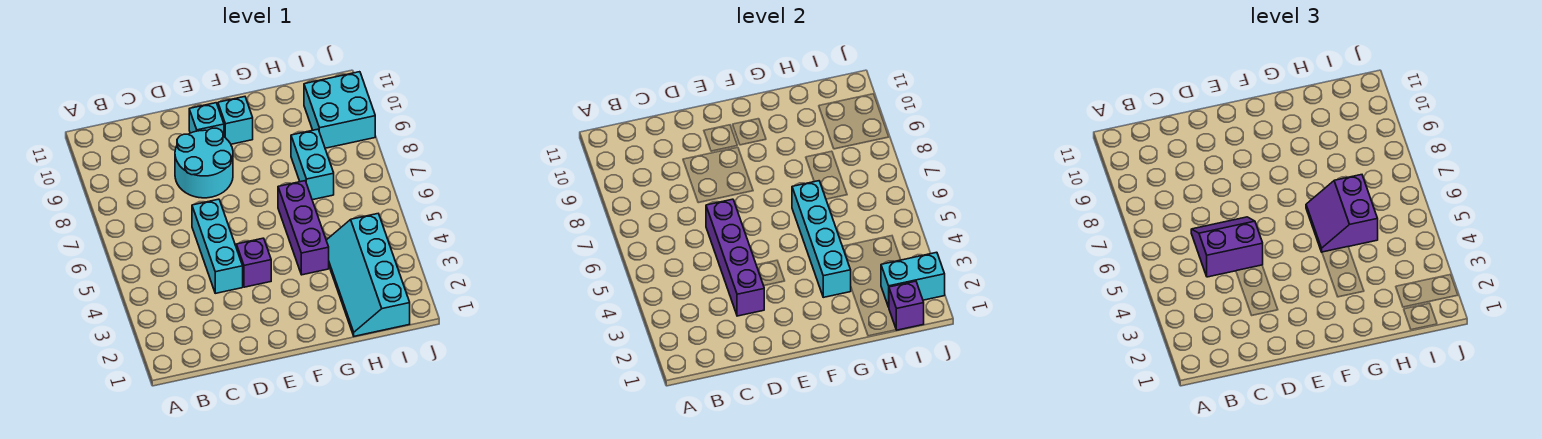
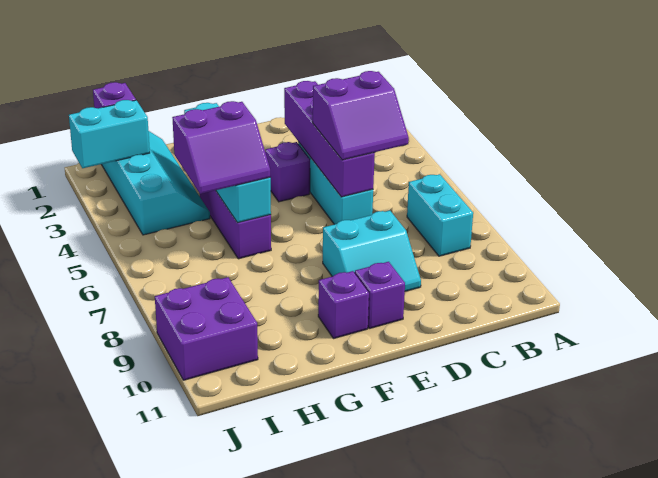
cyan round brick D8:E9 level 1 -> cyan slope D8:E9 level 1 top 8
cyan brick E10 level 1 -> purple brick E10 level 1
cyan brick F10 level 1 -> purple brick F10 level 1
purple slope G5:H6 level 3 top H -> purple slope G5:H6 level 3 top 5
cyan brick H7:H8 level 1 -> cyan brick B7:B8 level 1
cyan brick I9:J10 level 1 -> purple brick I9:J10 level 1

